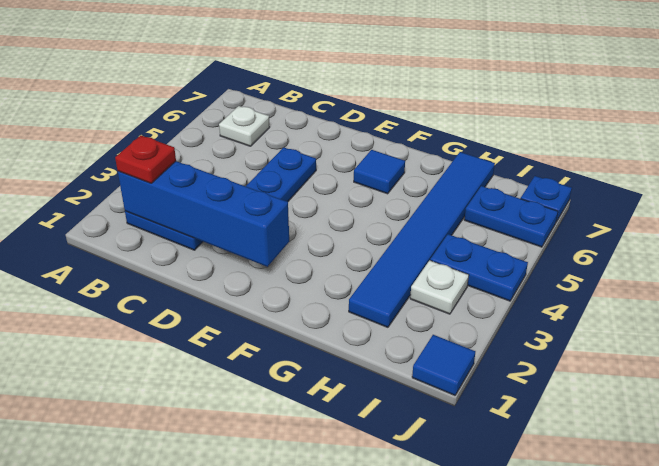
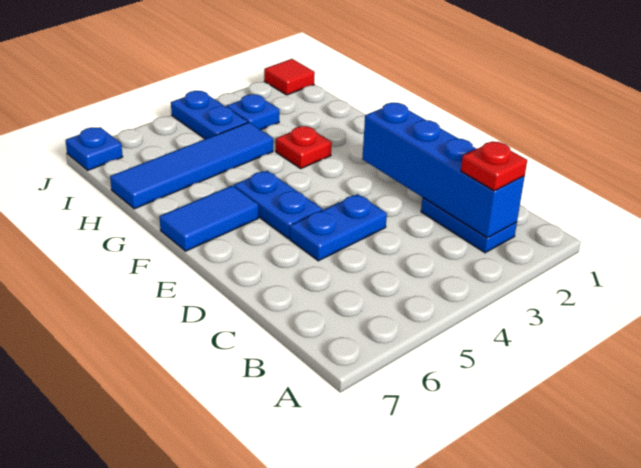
white plate B6 level 1 -> none
blue tile F6 level 1 -> blue tile F6:F7 level 1
none -> red plate G3 level 1
blue tile H2:H7 level 1 -> blue tile H4:H7 level 1
white plate I3 level 1 -> blue plate I3 level 1
blue plate I6:J6 level 1 -> blue plate E5:F5 level 1
blue tile J1 level 1 -> red tile J1 level 1

